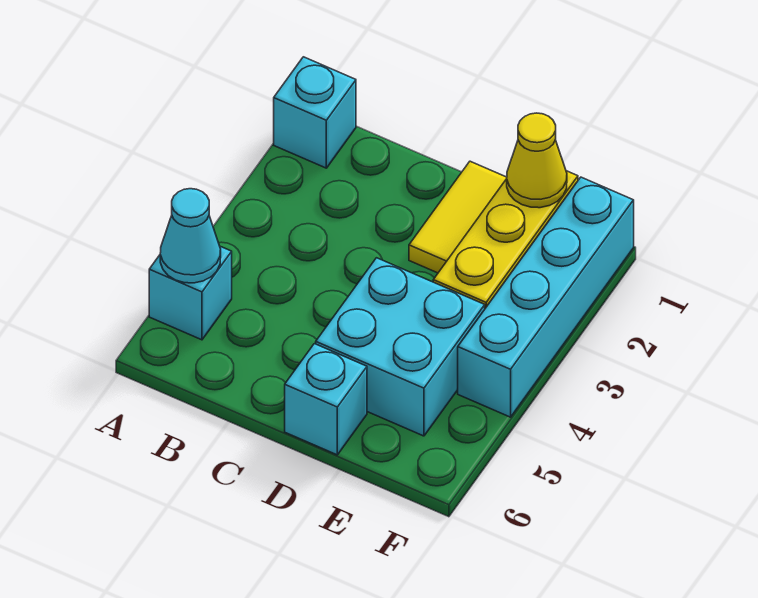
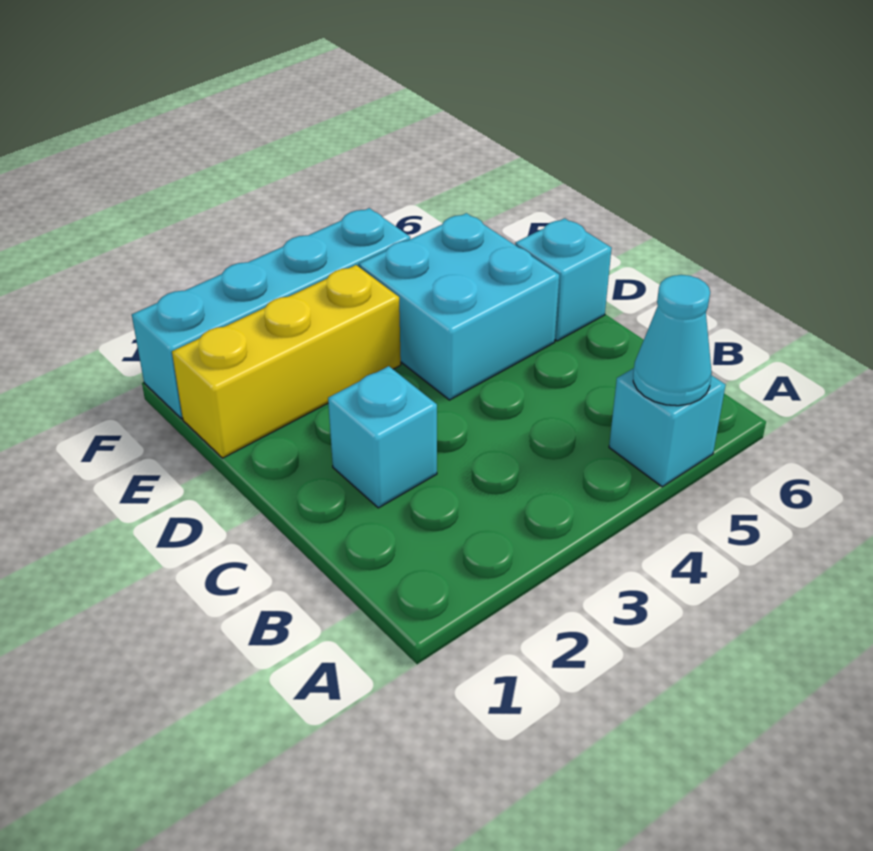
cyan brick A1 level 1 -> cyan brick C2 level 1
yellow tile D1:D2 level 1 -> none
yellow cone E1 level 2 -> none

